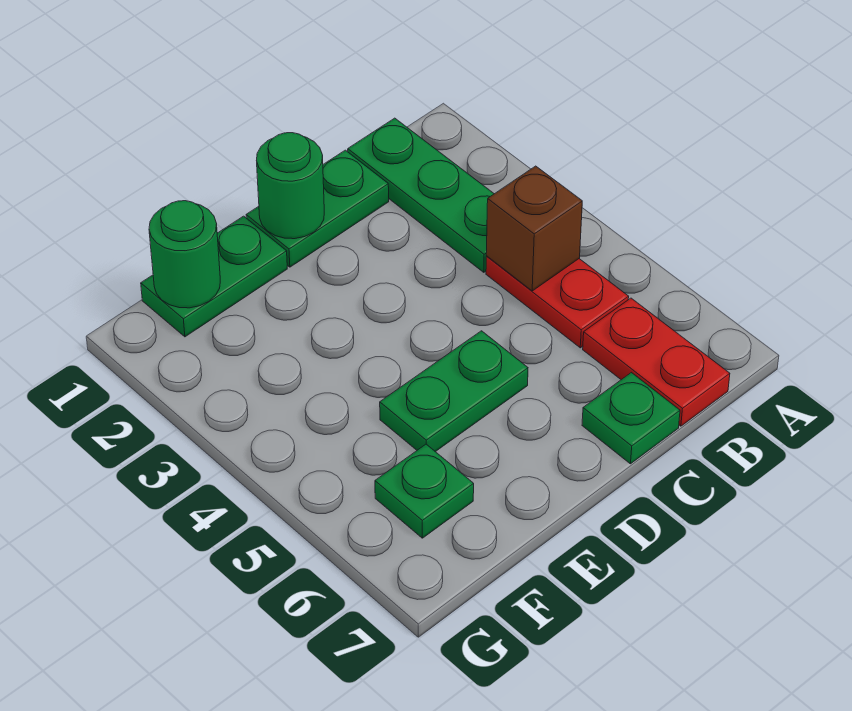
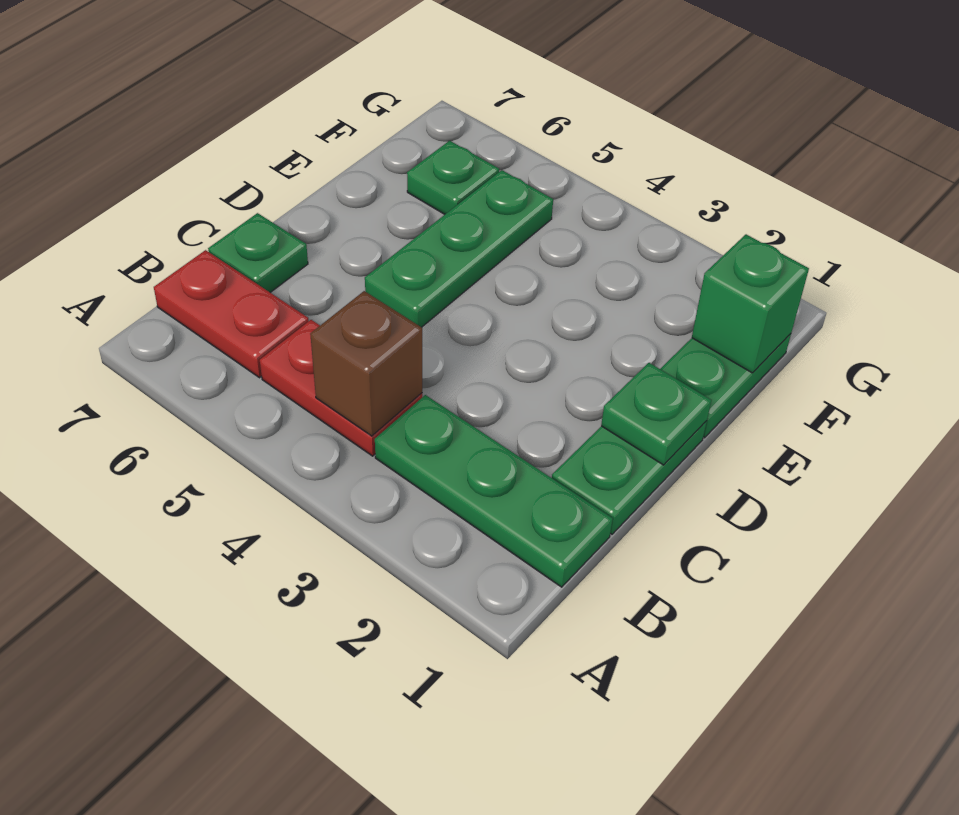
green round brick D1 level 2 -> green plate D1 level 2
green plate D5:E5 level 1 -> green plate D5:F5 level 1
green round brick F1 level 2 -> green brick F1 level 2

